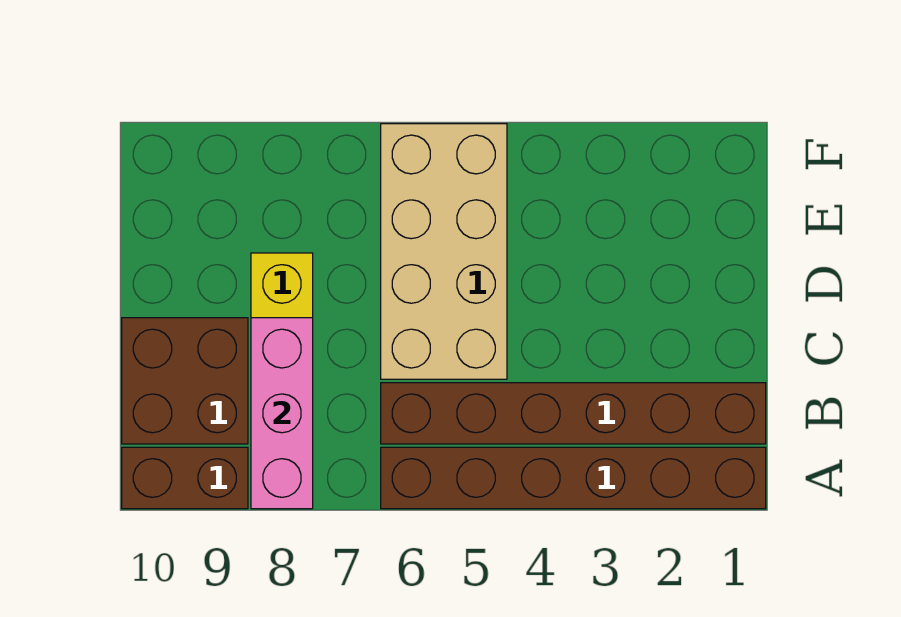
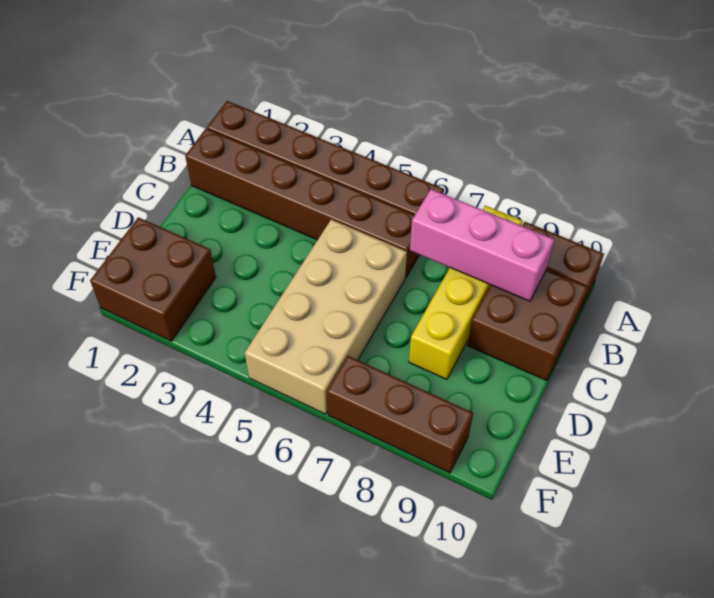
pink brick A8:C8 level 2 -> pink brick B7:B9 level 2
none -> brown brick E1:F2 level 1
none -> brown brick F7:F9 level 1

